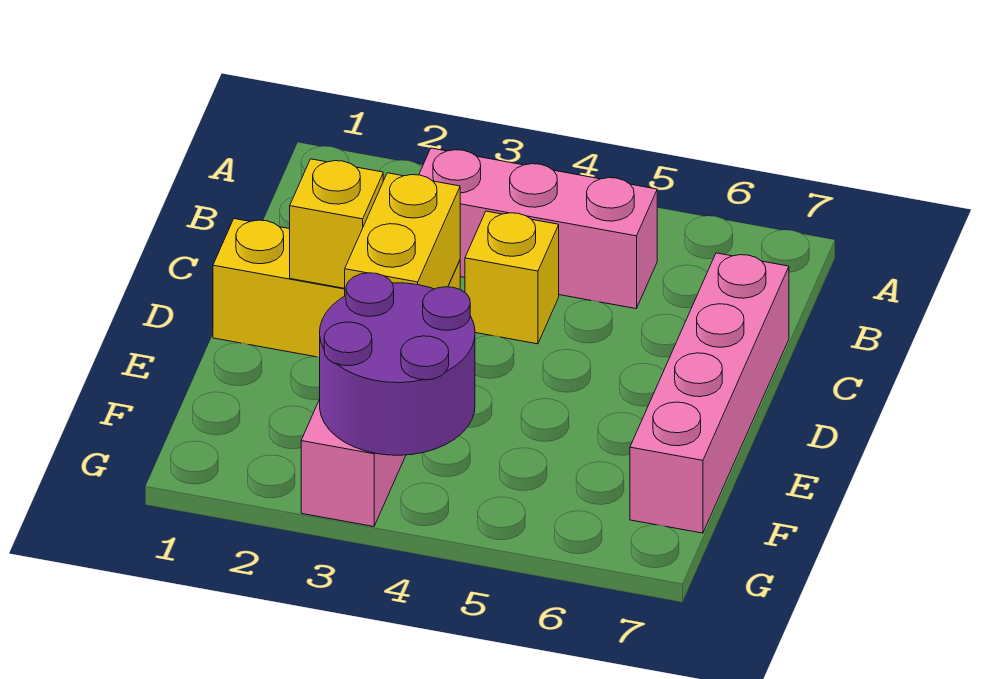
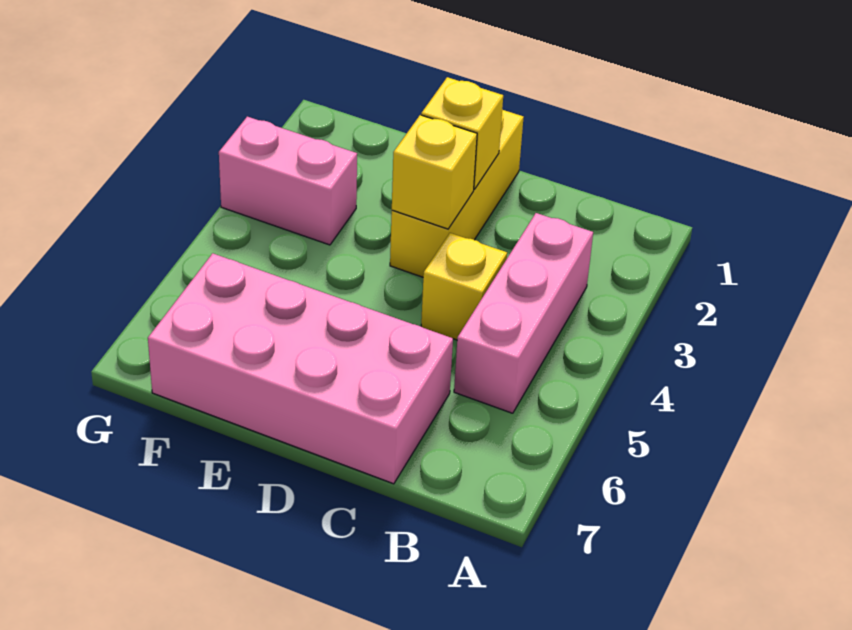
pink brick C7:F7 level 1 -> pink brick C6:F7 level 1
yellow brick D3:E3 level 2 -> yellow brick D3 level 2
purple round brick F3:G4 level 2 -> none

